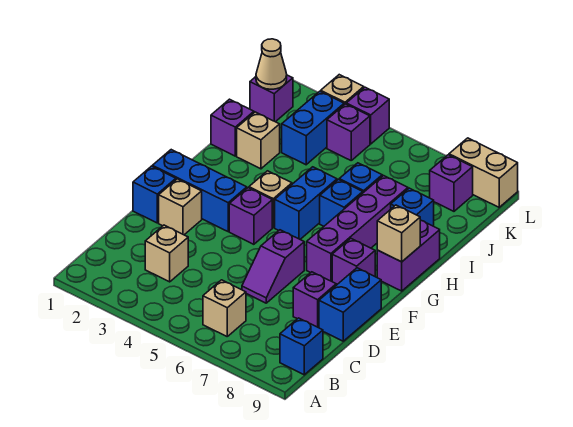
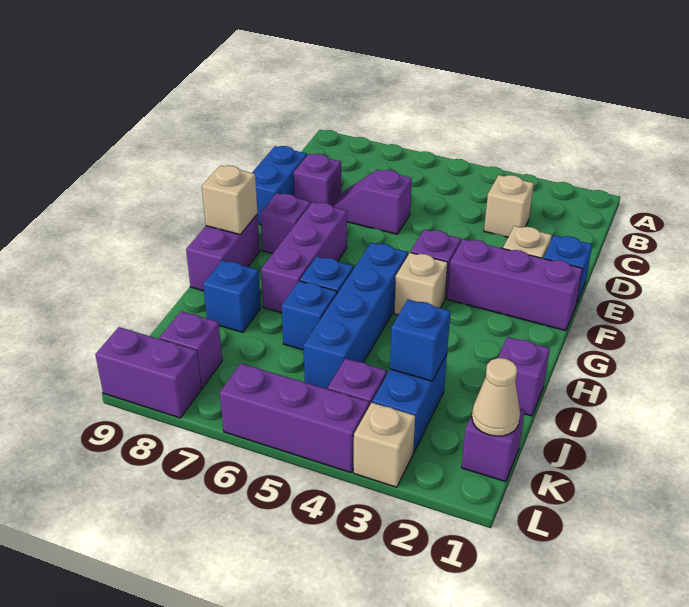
tan brick B6 level 1 -> none
blue brick B9 level 1 -> blue brick J3 level 2
purple slope D6:E6 level 1 top E -> purple slope D6:D7 level 1 top 6
blue brick F1:F3 level 1 -> purple brick F1:F3 level 1
purple brick F7:I7 level 1 -> purple brick F7:H7 level 1
blue brick G5:H5 level 1 -> blue brick G5:J5 level 1
tan brick I2 level 1 -> none
purple brick L4 level 1 -> purple brick L4:L6 level 1
tan brick L8:L9 level 1 -> purple brick L8:L9 level 1

